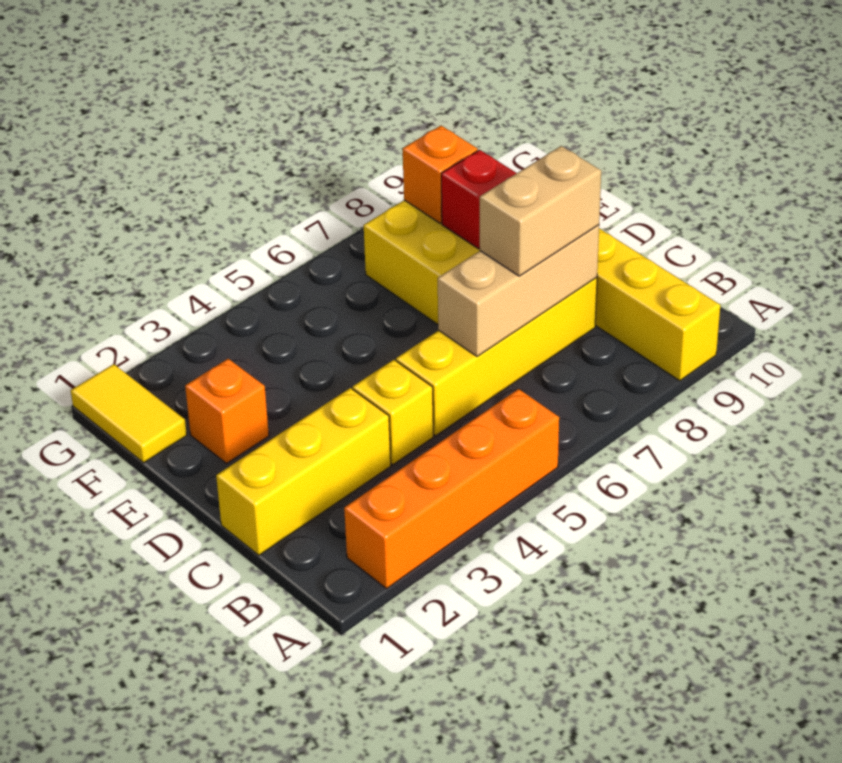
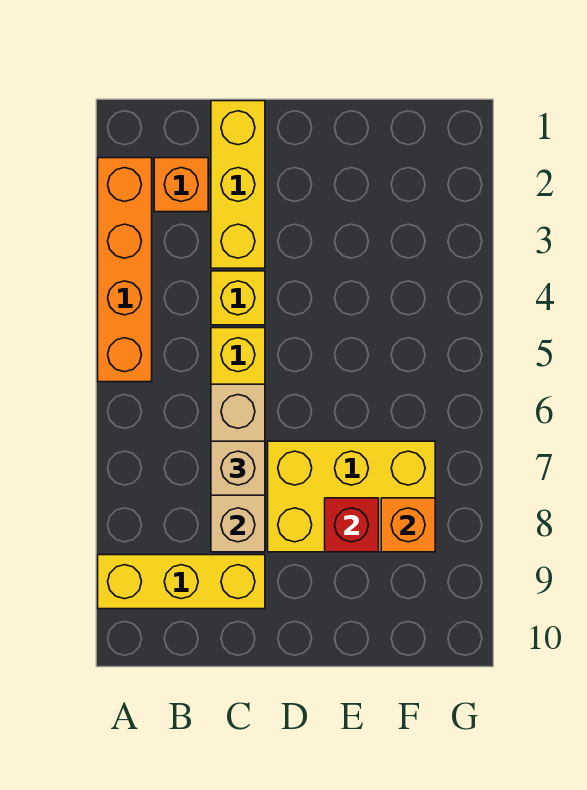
tan brick C7:C8 level 3 -> tan brick C7 level 3
orange brick E2 level 1 -> orange brick B2 level 1
yellow tile F1:G1 level 1 -> none

